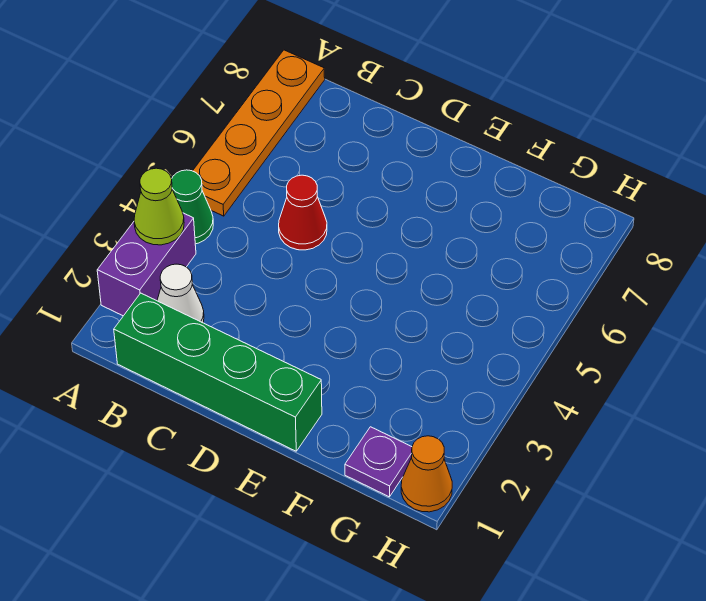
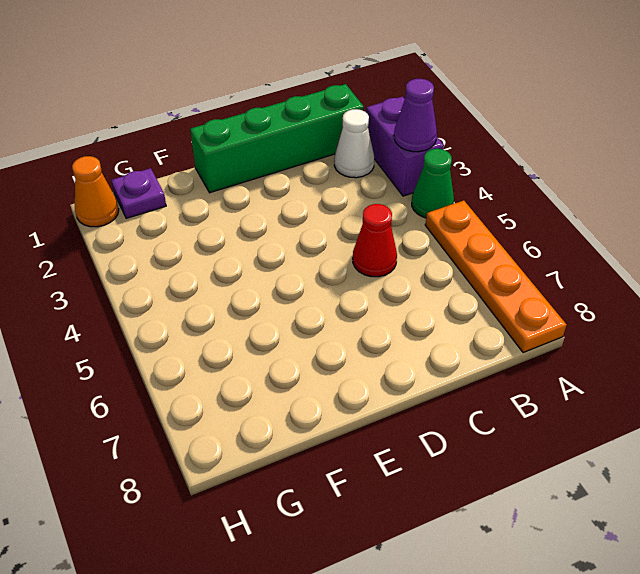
lime cone A3 level 2 -> purple cone A3 level 2

